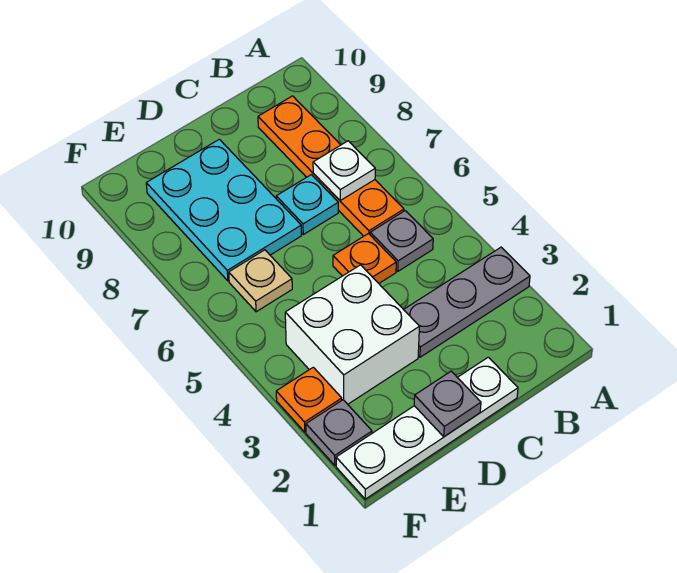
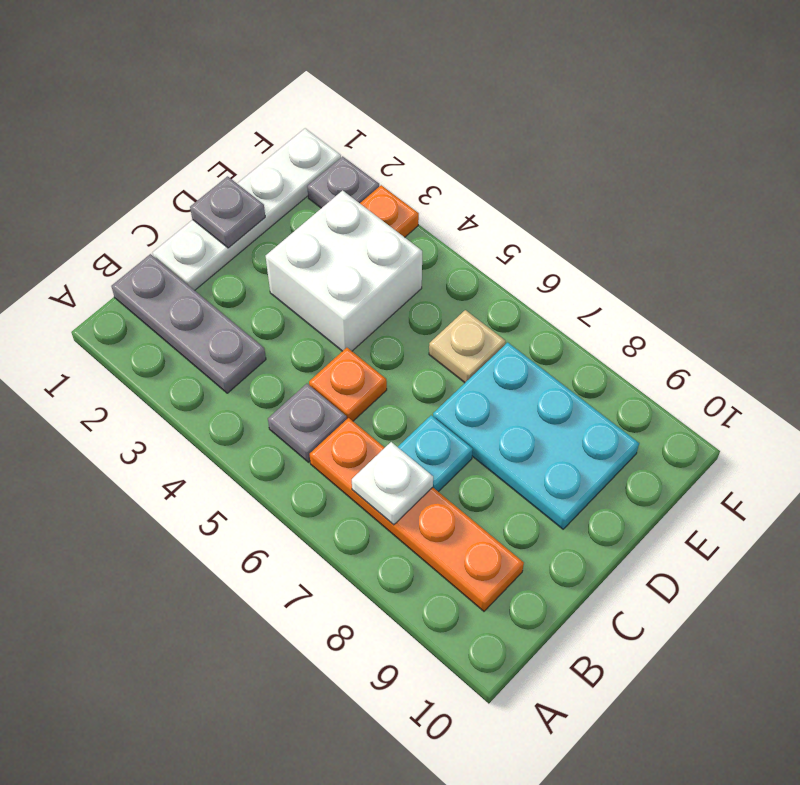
grey plate A3:C3 level 1 -> grey plate B1:B3 level 1

